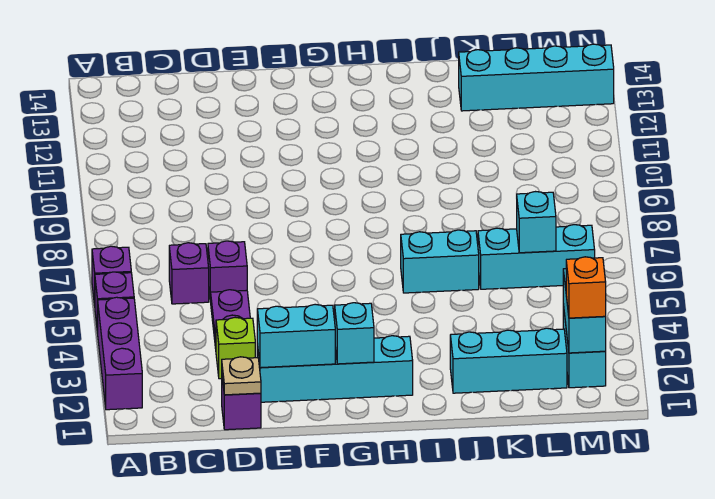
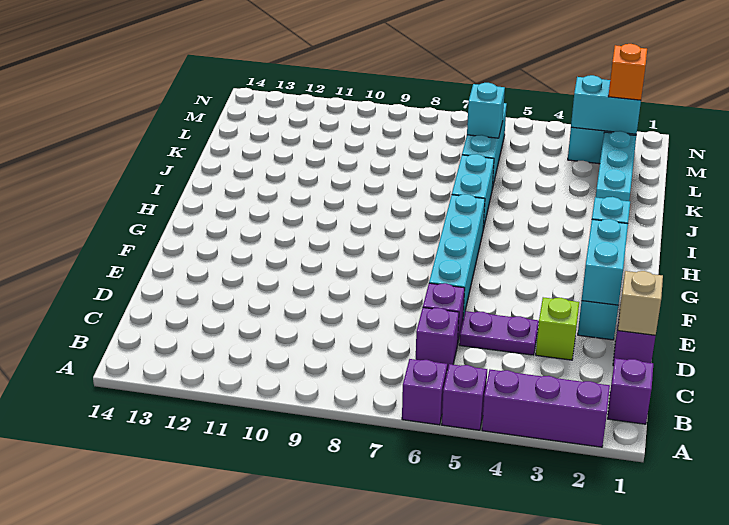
none -> purple brick B1 level 1
tan plate D1 level 2 -> tan brick D1 level 2
cyan brick K13:N13 level 1 -> cyan brick E6:H6 level 1

